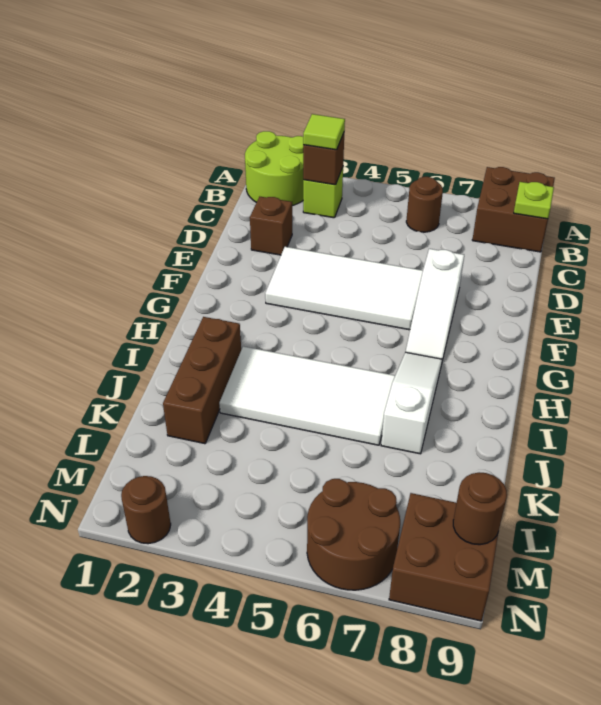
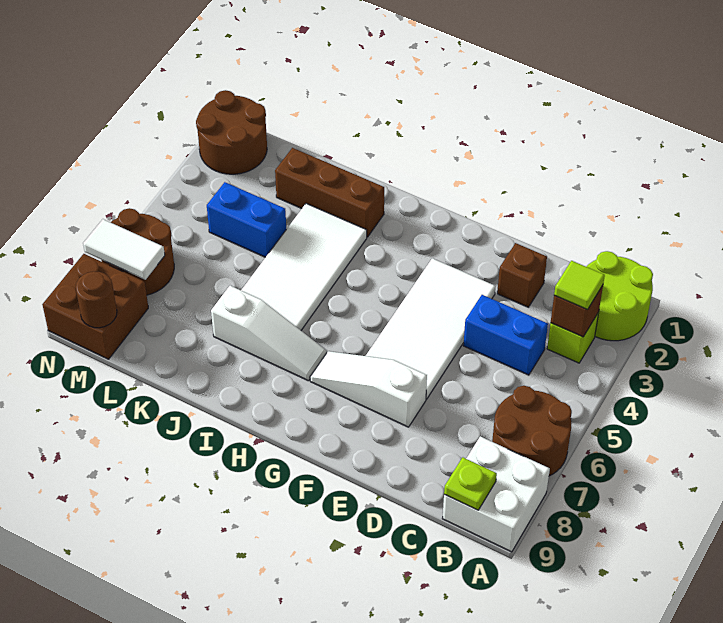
brown brick A8:B9 level 1 -> white brick A8:B9 level 1
brown round brick B6 level 1 -> brown round brick A6:B7 level 1
none -> blue brick C4:D4 level 1
none -> blue brick K4:L4 level 1
none -> white tile M7:N7 level 2
brown round brick N2 level 1 -> brown round brick M1:N2 level 1

